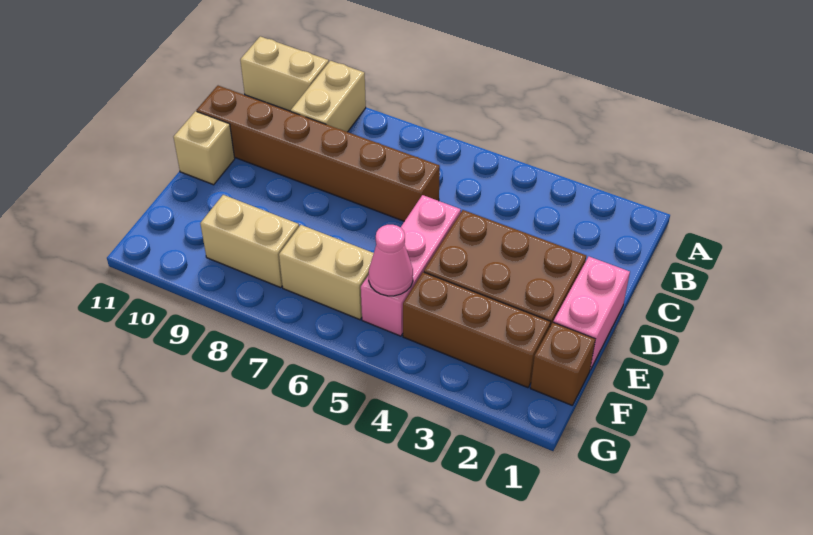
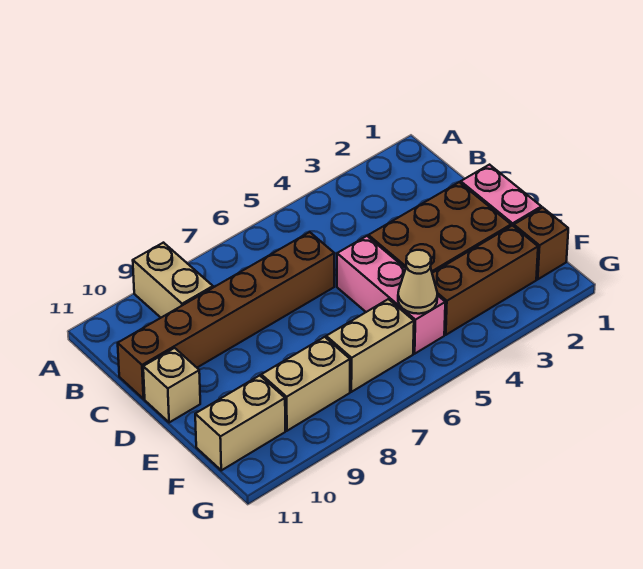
tan brick A10:A11 level 1 -> tan brick F10:F11 level 1
pink cone F5 level 2 -> tan cone F5 level 2

